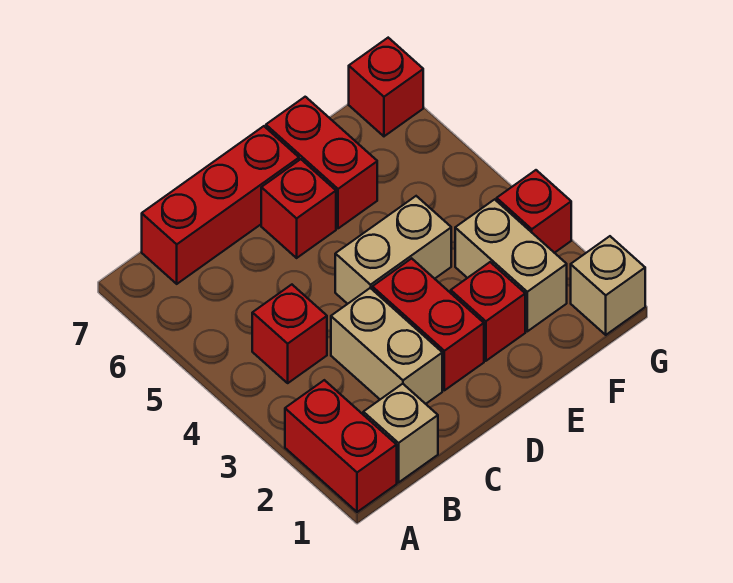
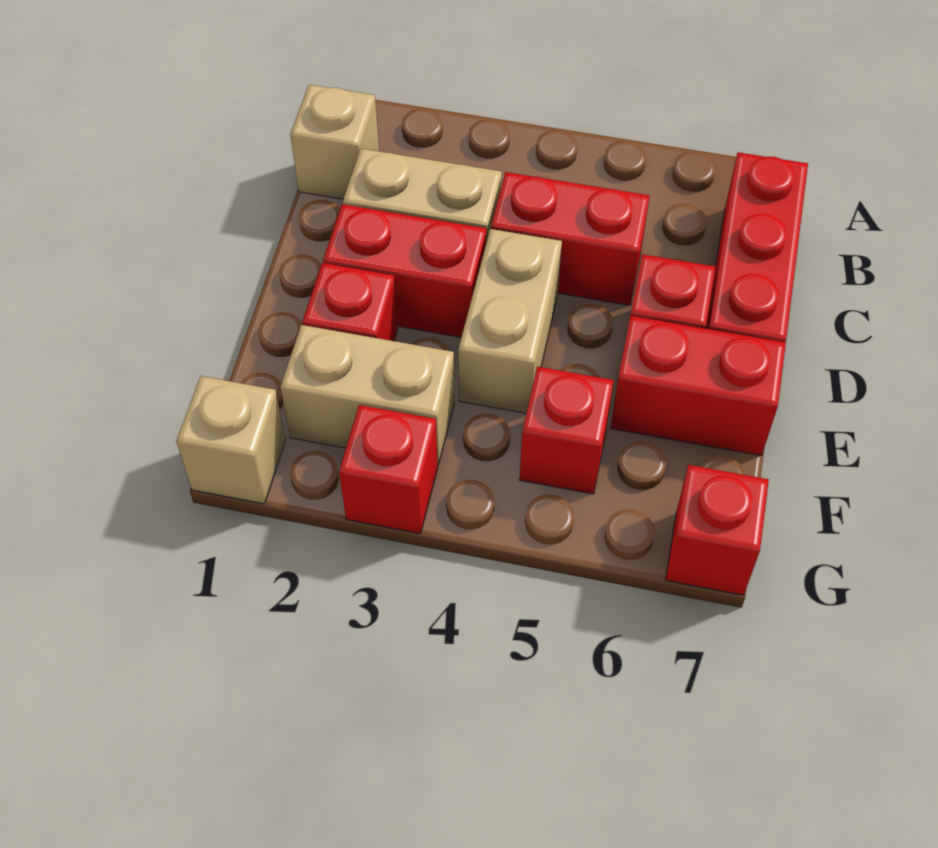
red brick A1:A2 level 1 -> red brick C4:C5 level 1
red brick B4 level 1 -> red brick F5 level 1

